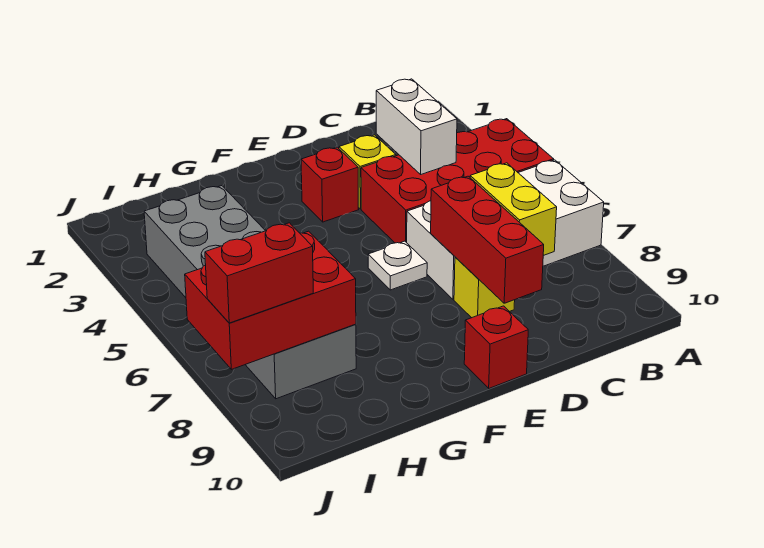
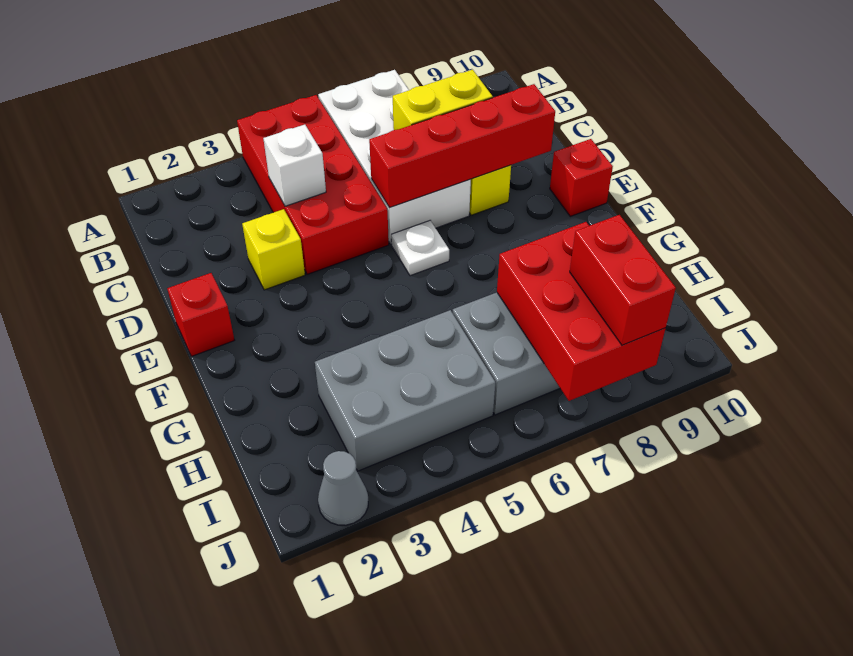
white brick C3:C4 level 2 -> white brick C4 level 2
red brick D7:D9 level 2 -> red brick D6:D9 level 2
red brick E3 level 1 -> red brick E1 level 1
none -> grey cone J2 level 1

